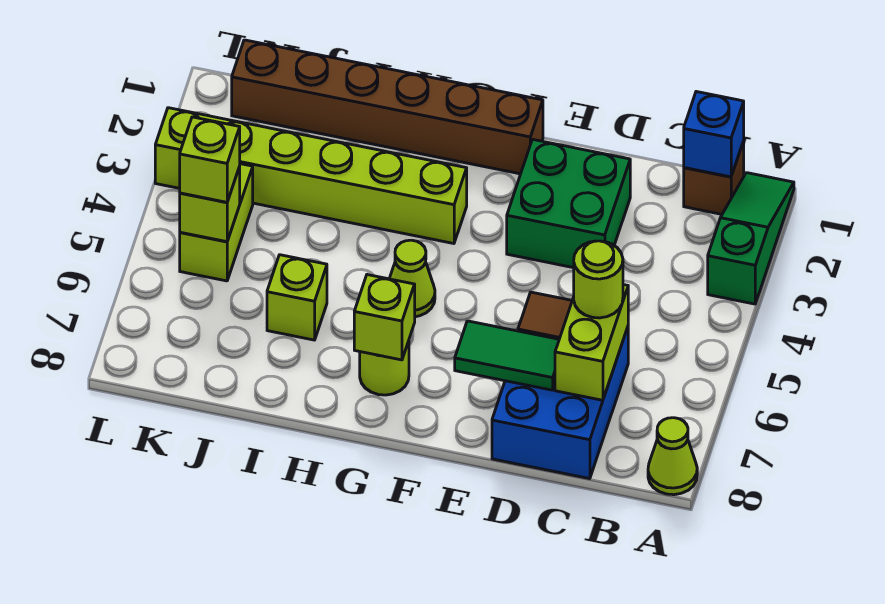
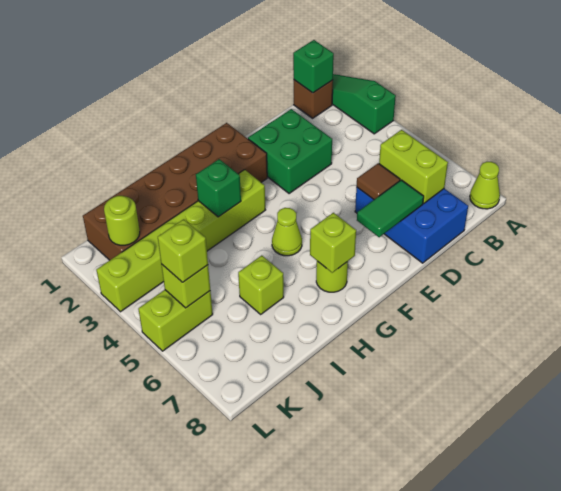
blue brick B1 level 2 -> green brick B1 level 2
lime round brick C6 level 3 -> lime round brick K2 level 2
brown brick F1:K1 level 1 -> brown brick F1:K2 level 1
none -> green brick H3 level 2
lime brick K4:K5 level 1 -> lime brick K5:L5 level 1

